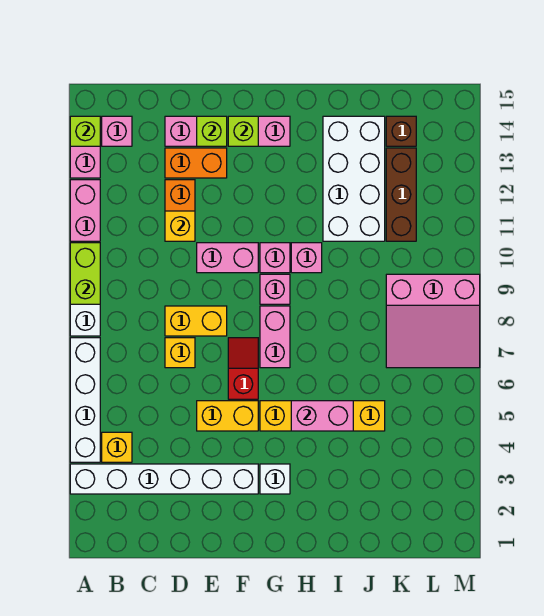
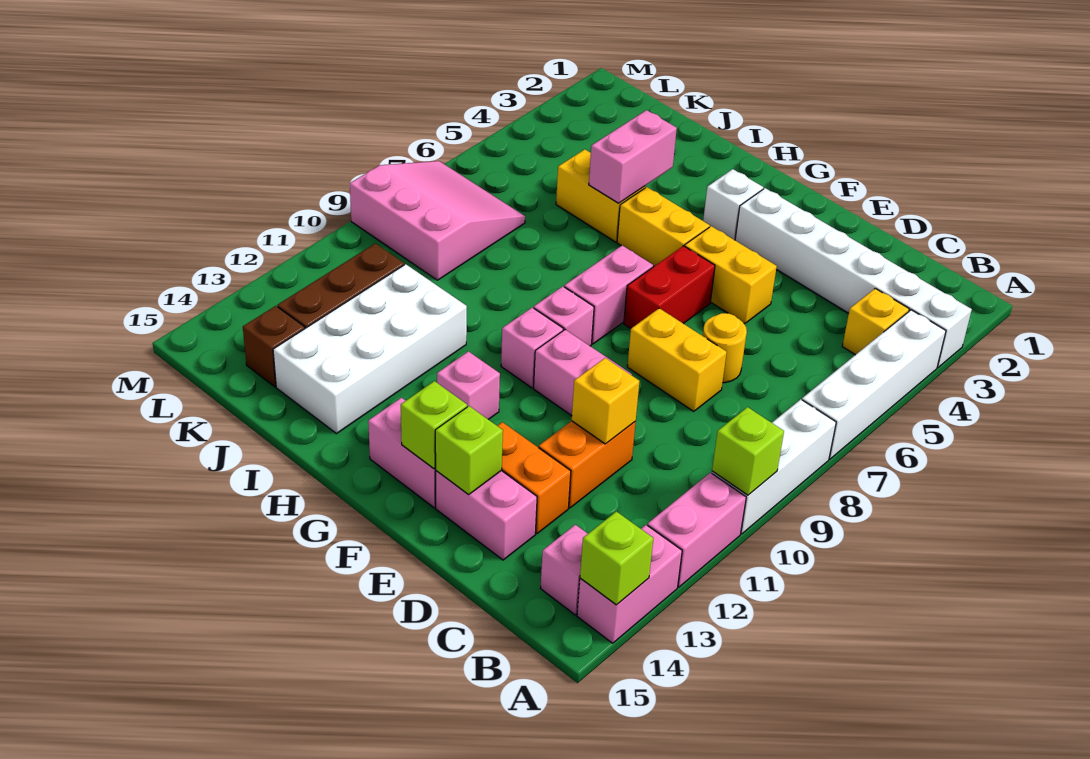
lime brick A9:A10 level 2 -> lime brick A10 level 2
yellow brick D7 level 1 -> yellow round brick D7 level 1
red slope F6:F7 level 1 top 6 -> red brick F6:F7 level 1
pink brick H5:I5 level 2 -> pink brick I4:I5 level 2
pink brick H10 level 1 -> pink brick G12 level 1

